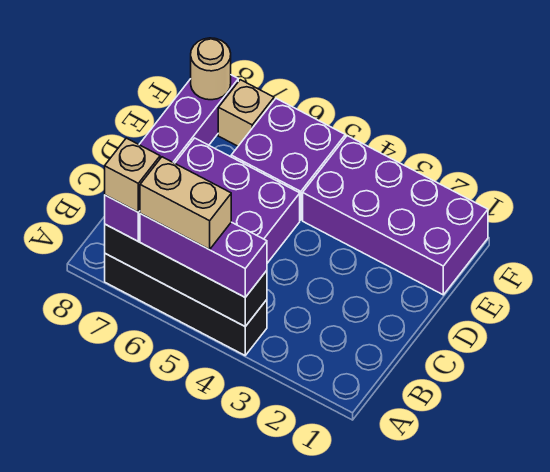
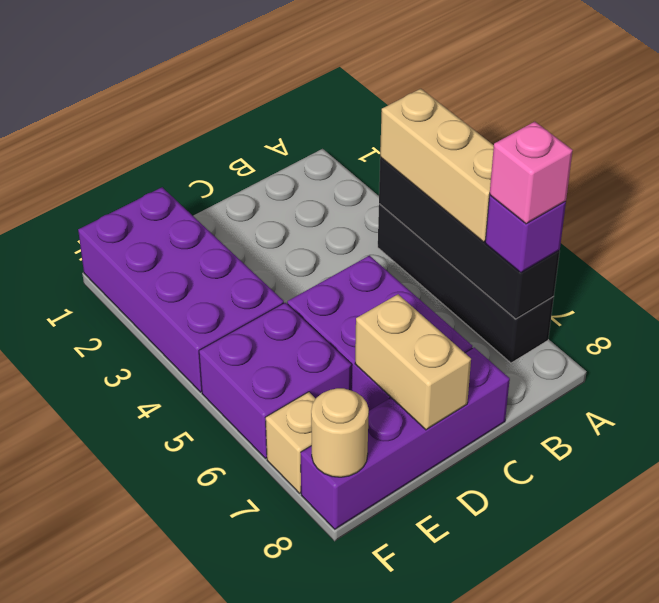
purple brick A4:A6 level 3 -> tan brick A4:A6 level 3
tan brick A5:A6 level 4 -> tan brick D7:D8 level 2
tan brick A7 level 4 -> pink brick A7 level 4

